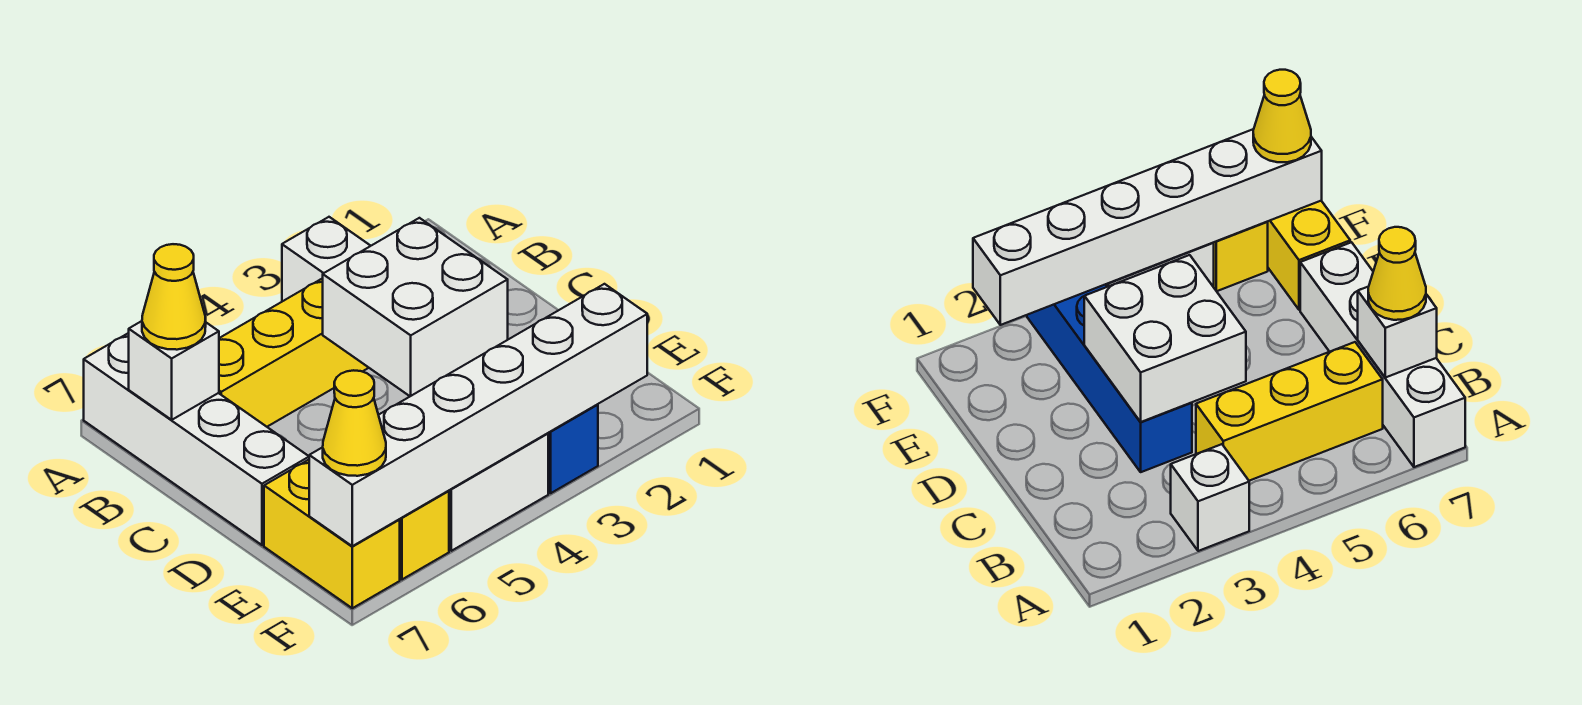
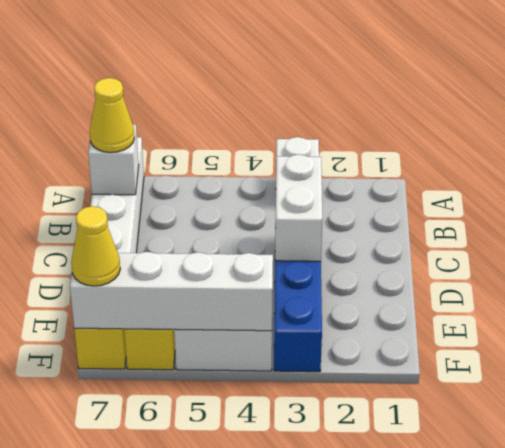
yellow brick B4:B6 level 1 -> none
white brick C3:D4 level 2 -> white brick C3:D3 level 2
white brick F2:F7 level 2 -> white brick F4:F7 level 2

